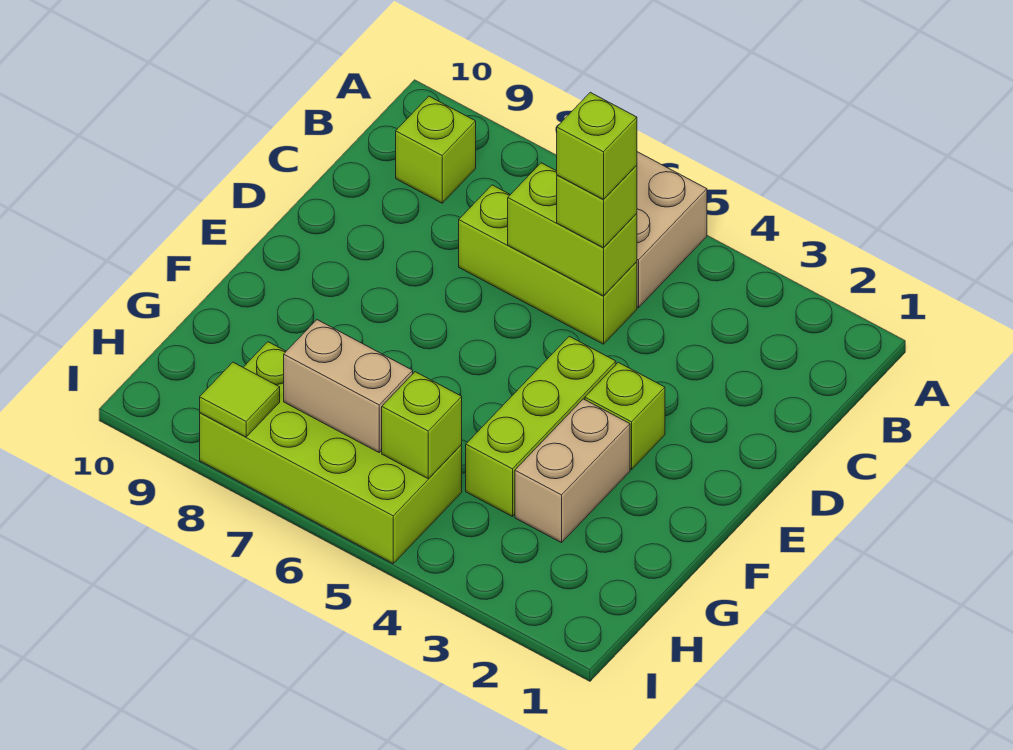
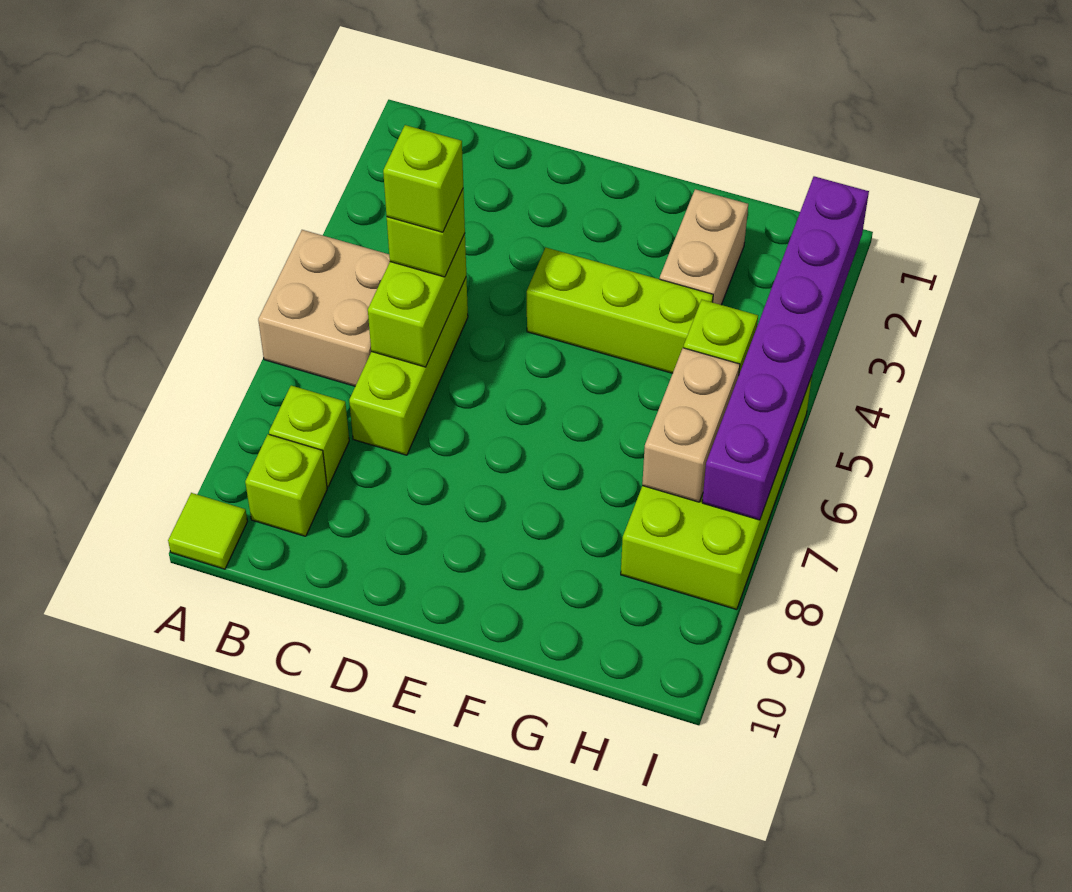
lime brick E3 level 1 -> lime brick B8 level 1
tan brick F3:G3 level 1 -> tan brick G2:G3 level 1
none -> purple brick I2:I7 level 2
lime tile I8 level 2 -> lime tile A10 level 1

